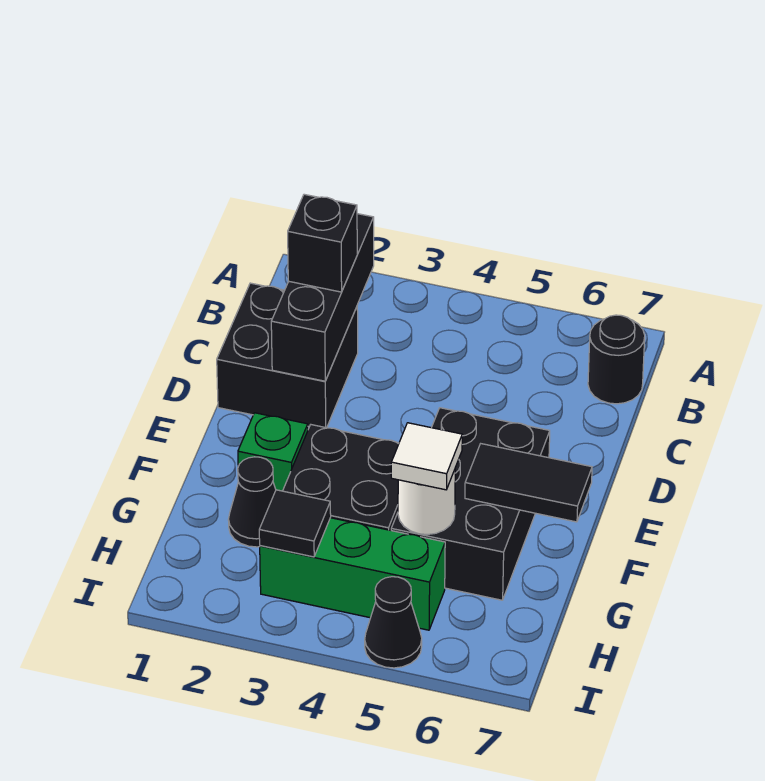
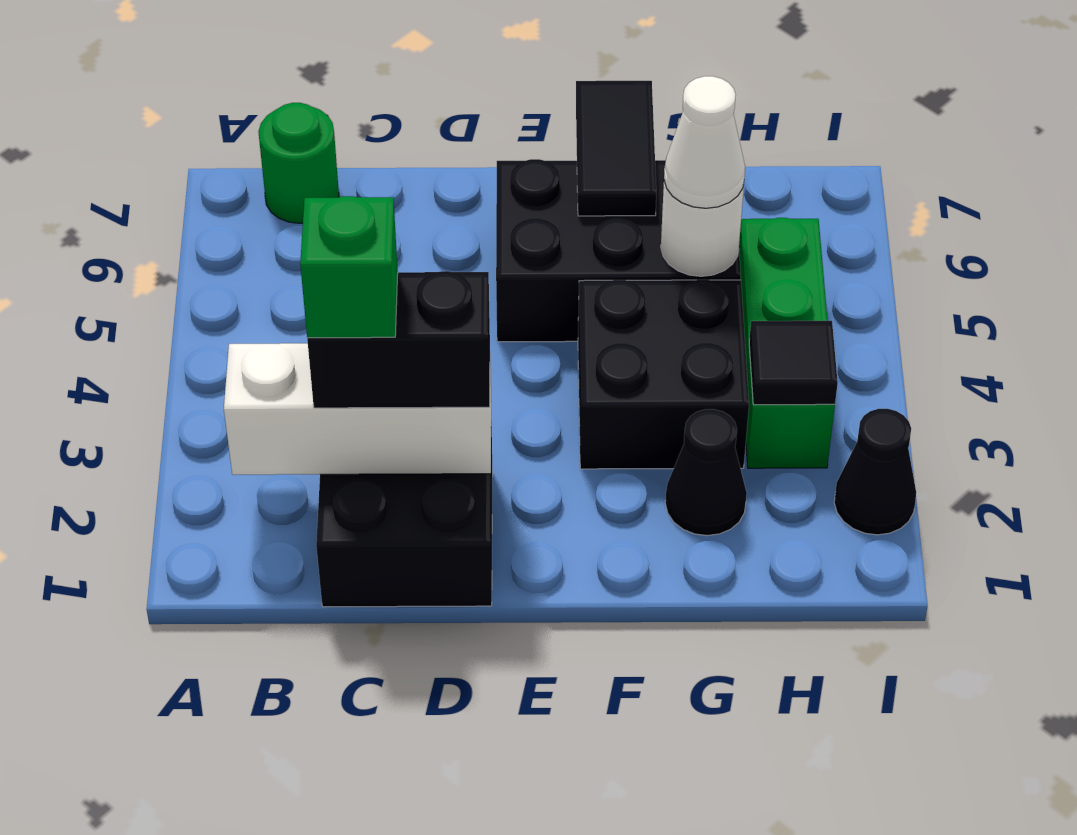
black brick B2:D2 level 2 -> white brick B2:D2 level 2
black round brick B7 level 1 -> green round brick B7 level 1
black brick C2 level 3 -> black brick C2:D2 level 3
green brick F2 level 1 -> green brick C2 level 4
white tile G5 level 3 -> white cone G5 level 3
black cone I5 level 1 -> black cone I2 level 1

